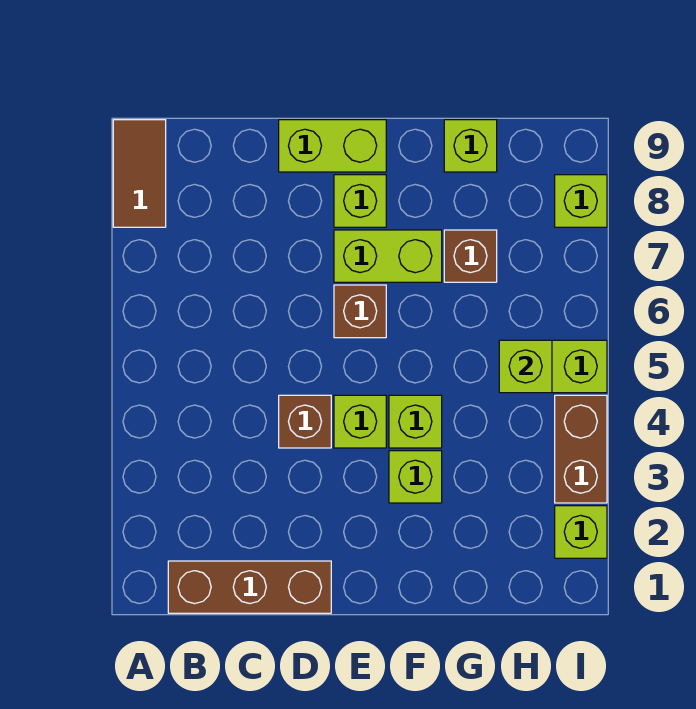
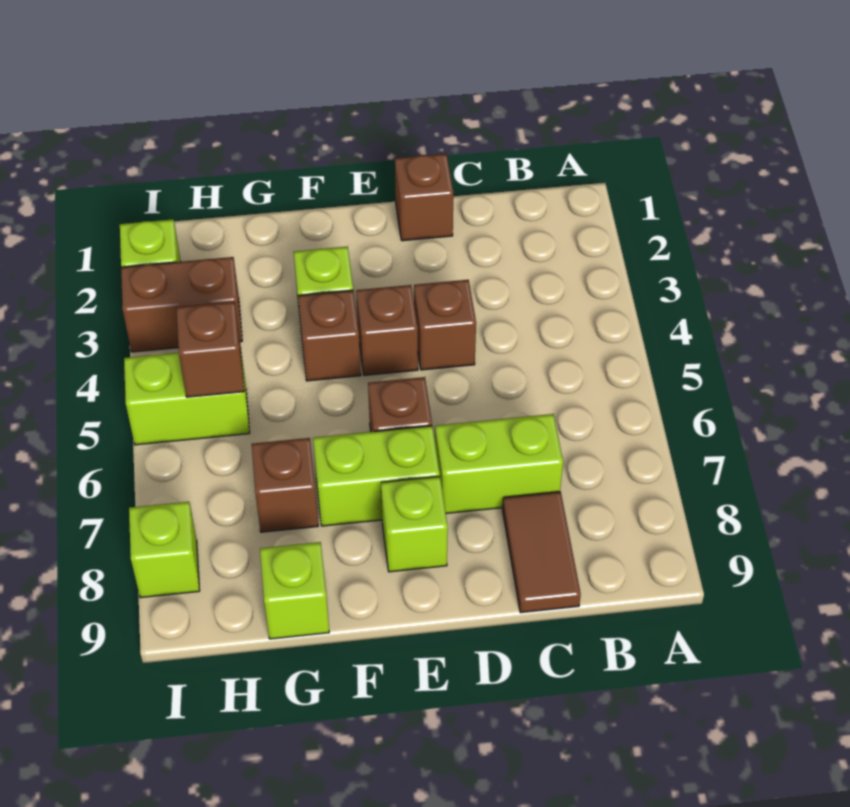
brown tile A8:A9 level 1 -> brown tile C8:C9 level 1
brown brick B1:D1 level 1 -> brown brick D1 level 1
lime brick D9:E9 level 1 -> lime brick C7:D7 level 1
lime brick E4 level 1 -> brown brick E4 level 1
lime brick F4 level 1 -> brown brick F4 level 1
lime brick H5 level 2 -> brown brick H5 level 2
brown brick I3:I4 level 1 -> brown brick H3:I3 level 1

